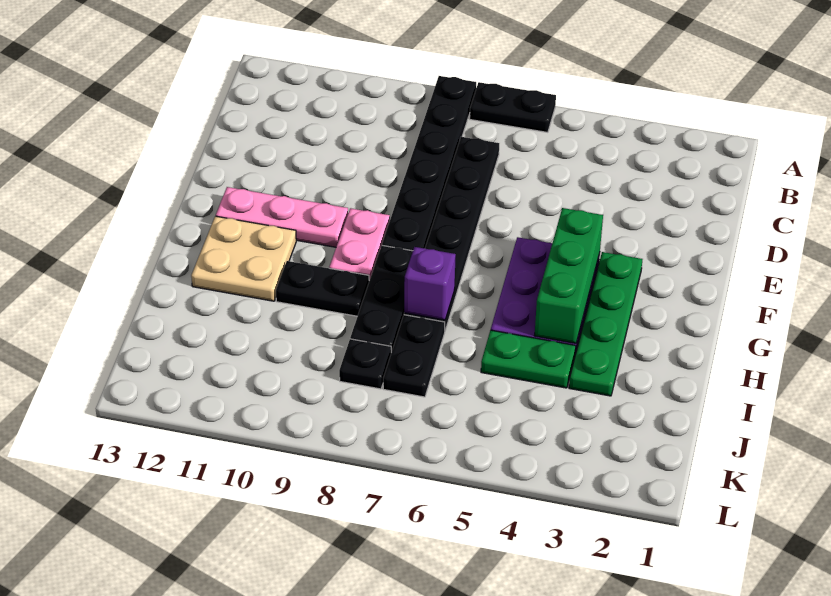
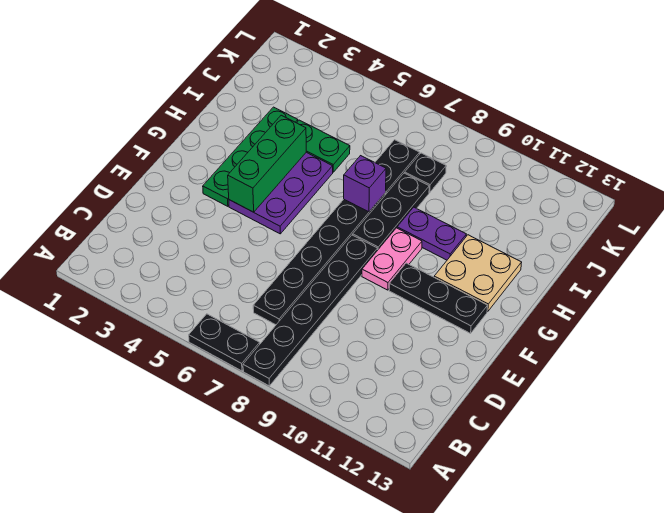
pink plate F10:F12 level 1 -> black plate F10:F12 level 1
black plate H9:H10 level 1 -> purple plate H9:H10 level 1

